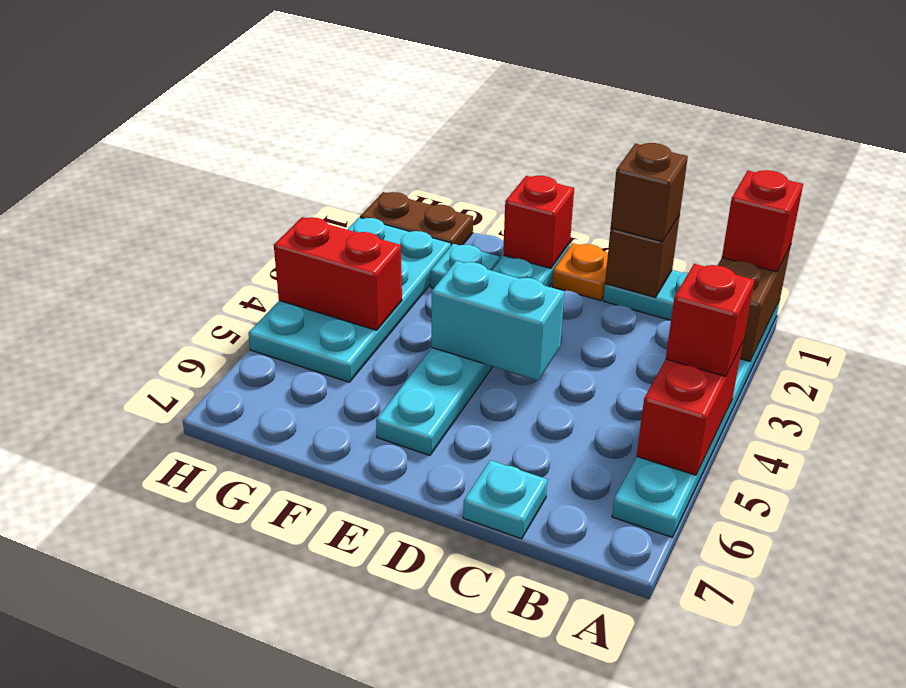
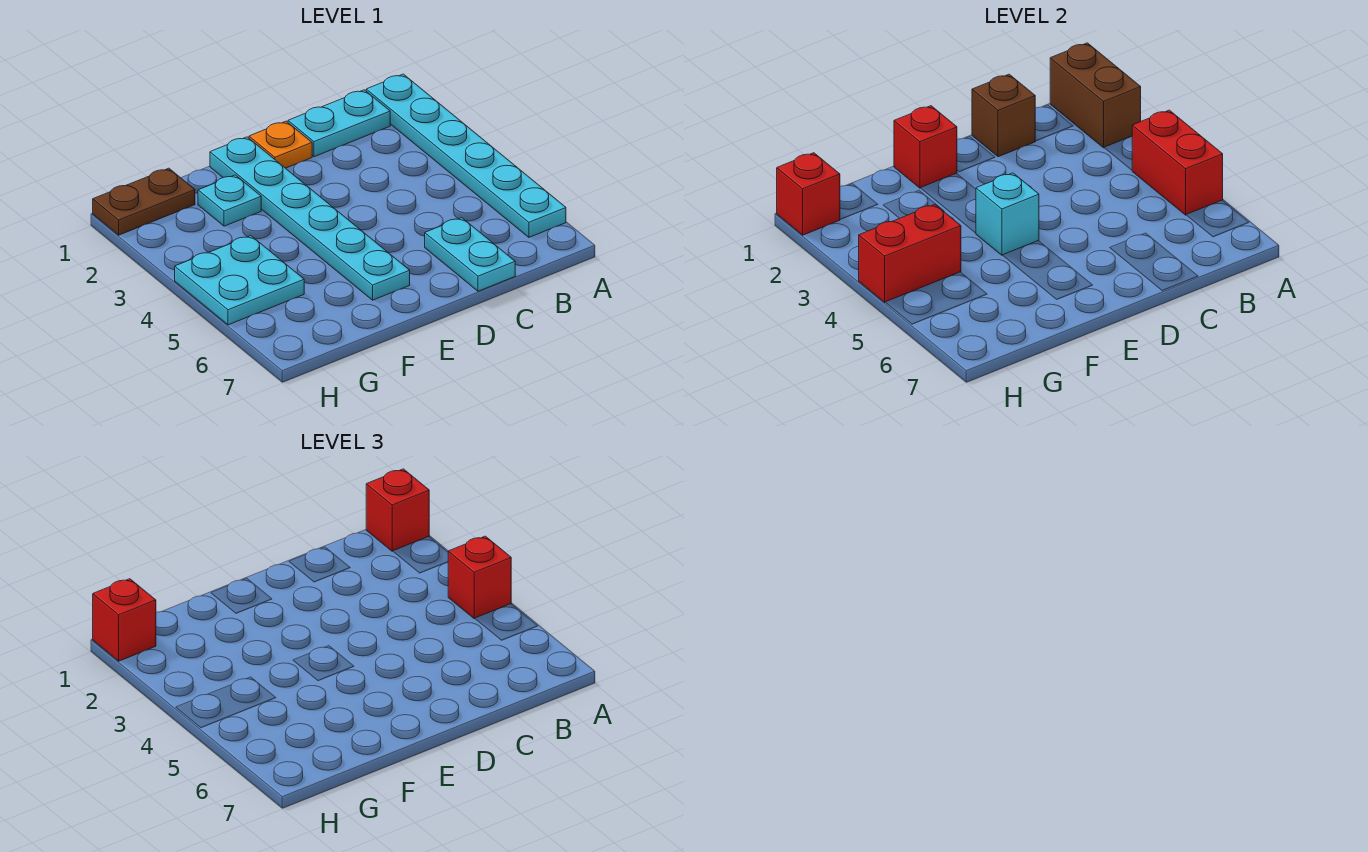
brown brick C1 level 3 -> none
cyan plate C7 level 1 -> cyan plate C6:C7 level 1
cyan brick D4:E4 level 2 -> cyan brick E4 level 2
cyan plate G2:H5 level 1 -> cyan plate G4:H5 level 1
none -> red brick H1 level 2
none -> red brick H1 level 3

